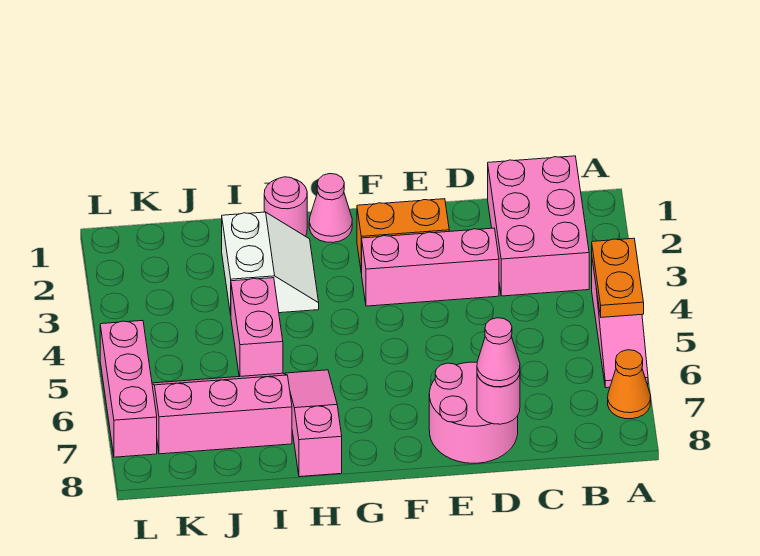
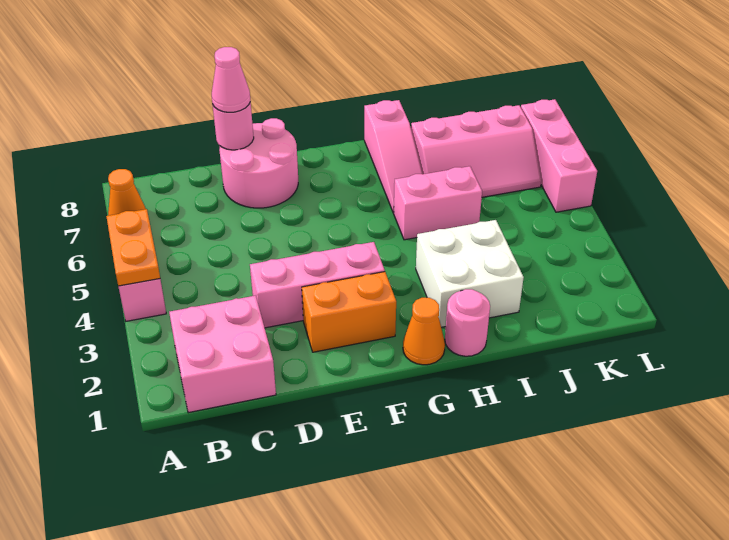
pink brick B1:C3 level 1 -> pink brick B1:C2 level 1
pink cone G1 level 1 -> orange cone G1 level 1
white slope H2:I3 level 1 top I -> white brick H2:I3 level 1
pink brick I4:I5 level 1 -> pink brick H5:I5 level 1

